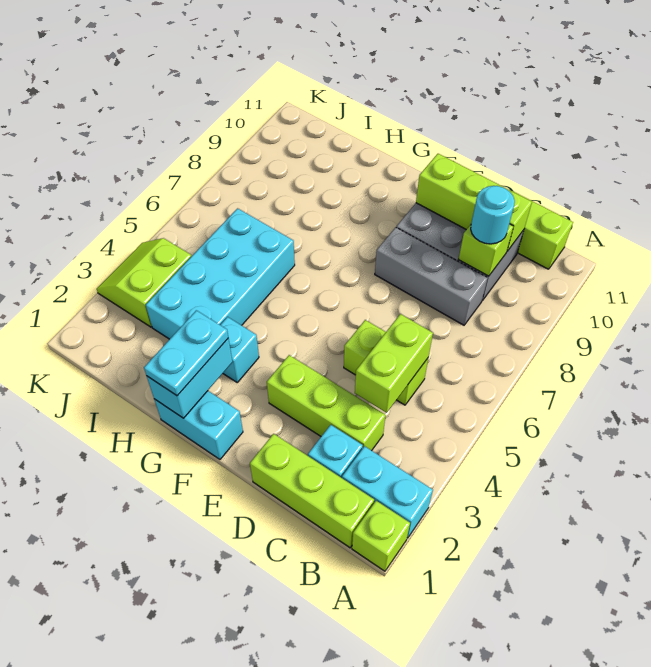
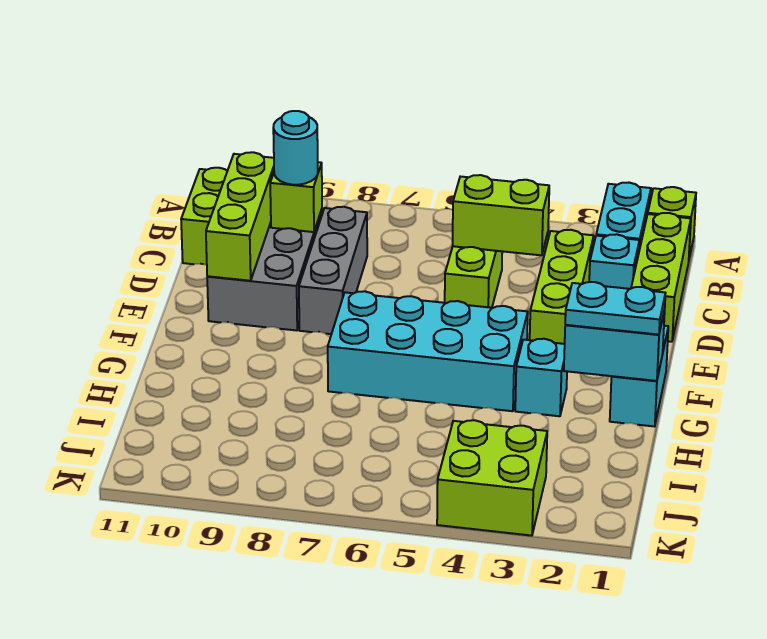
cyan brick H3:I6 level 1 -> cyan brick F4:G7 level 1
lime slope J3:K4 level 1 top J -> lime brick J3:K4 level 1

